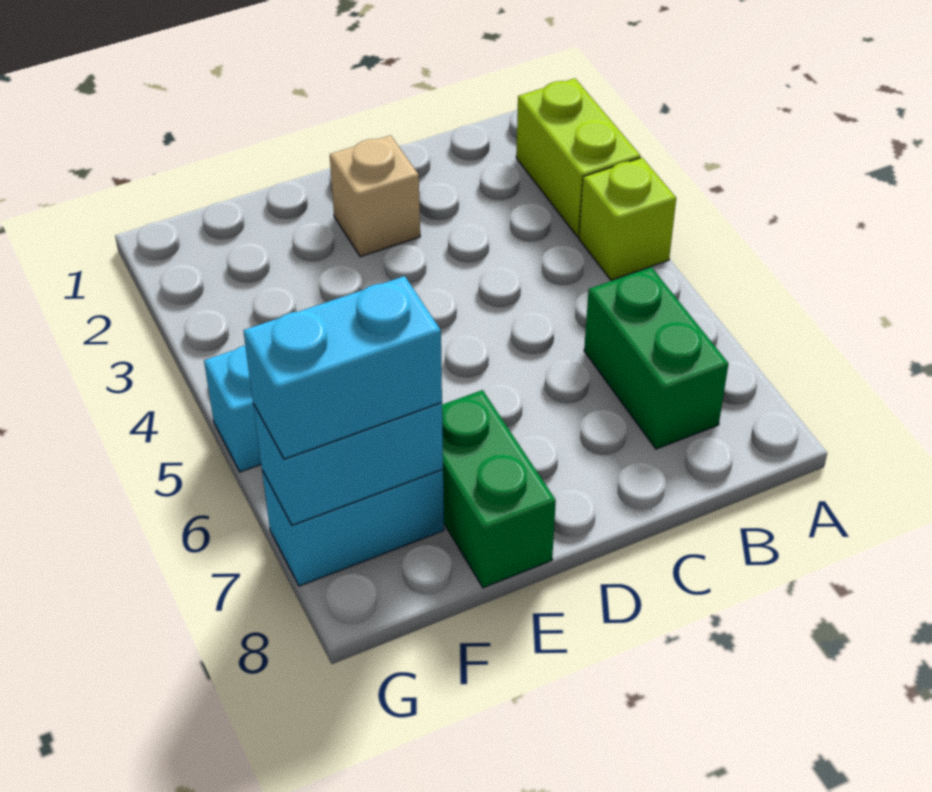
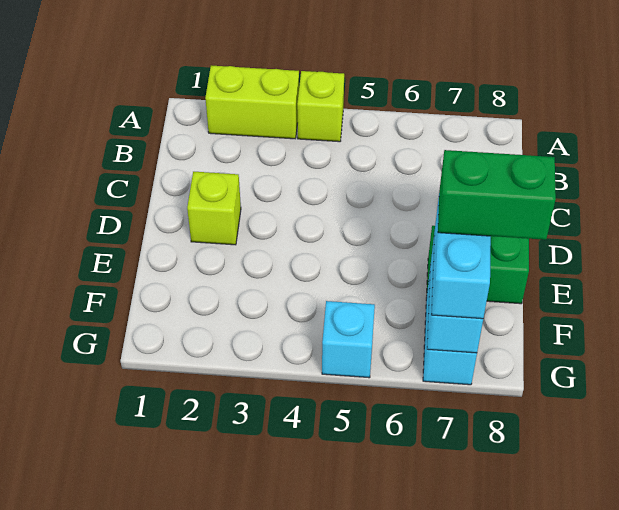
green brick B6:B7 level 1 -> green brick F7:F8 level 4
tan brick D2 level 1 -> lime brick D2 level 1

